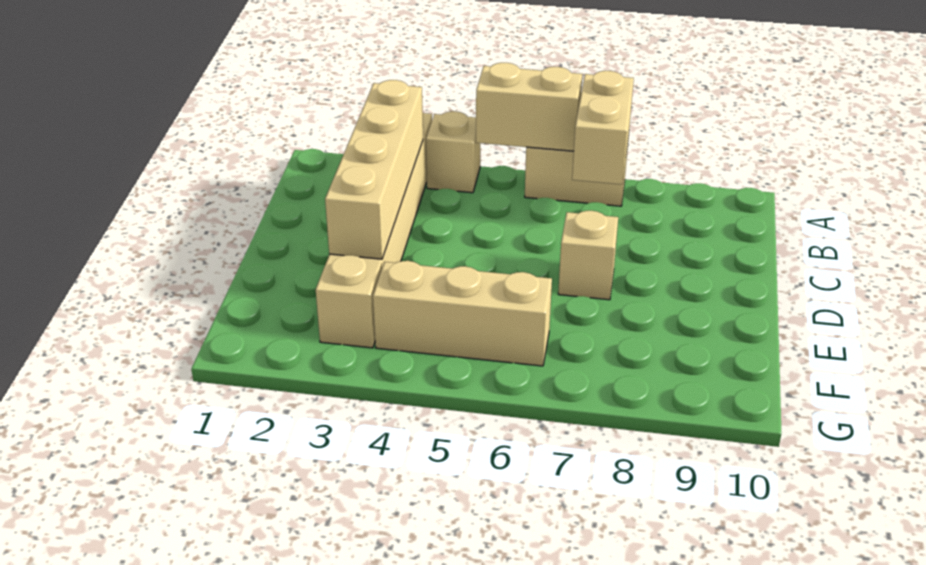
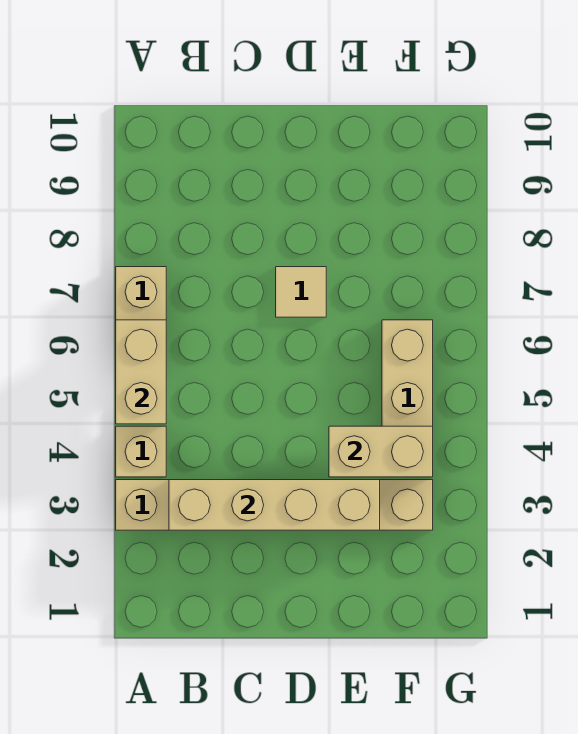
tan brick A7:B7 level 2 -> tan brick E4:F4 level 2
tan brick D7 level 1 -> tan tile D7 level 1

